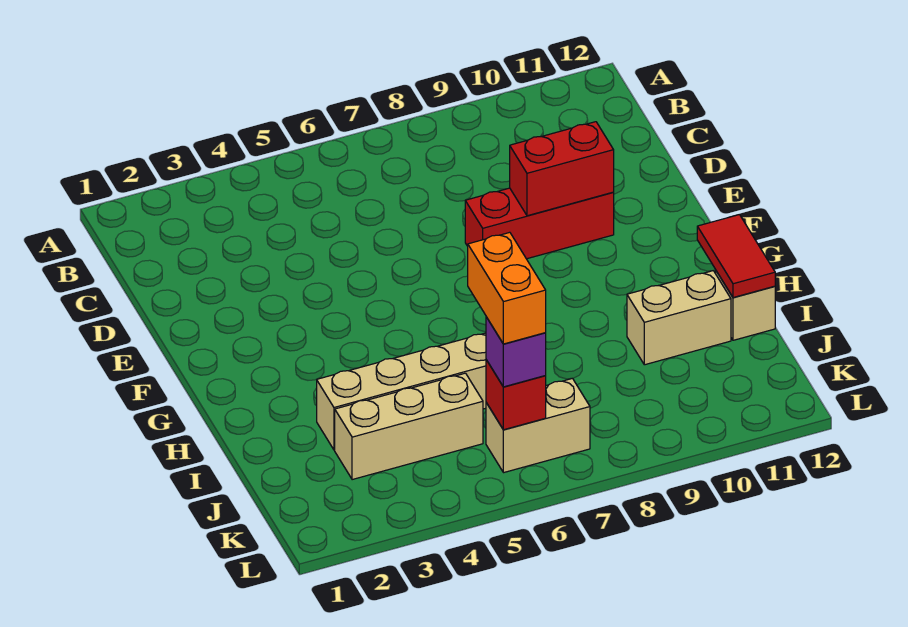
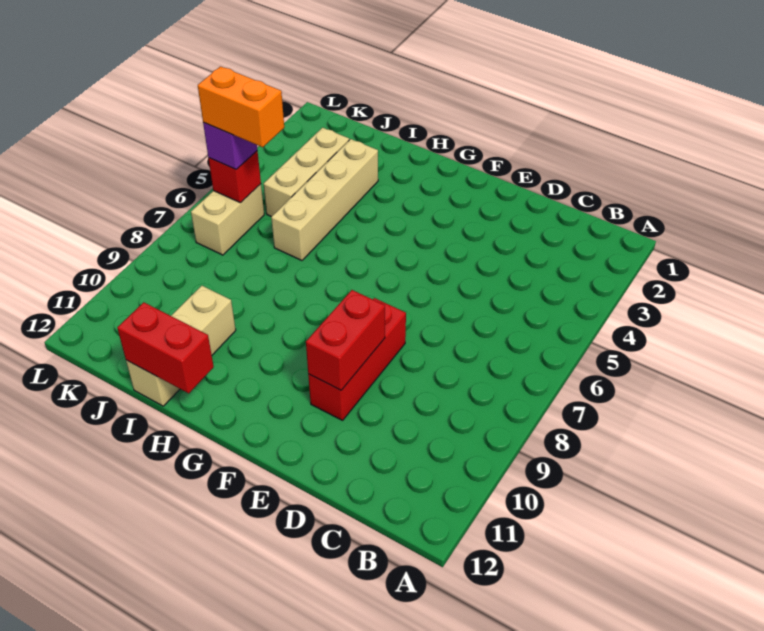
red tile H12:I12 level 2 -> red brick H12:I12 level 2

